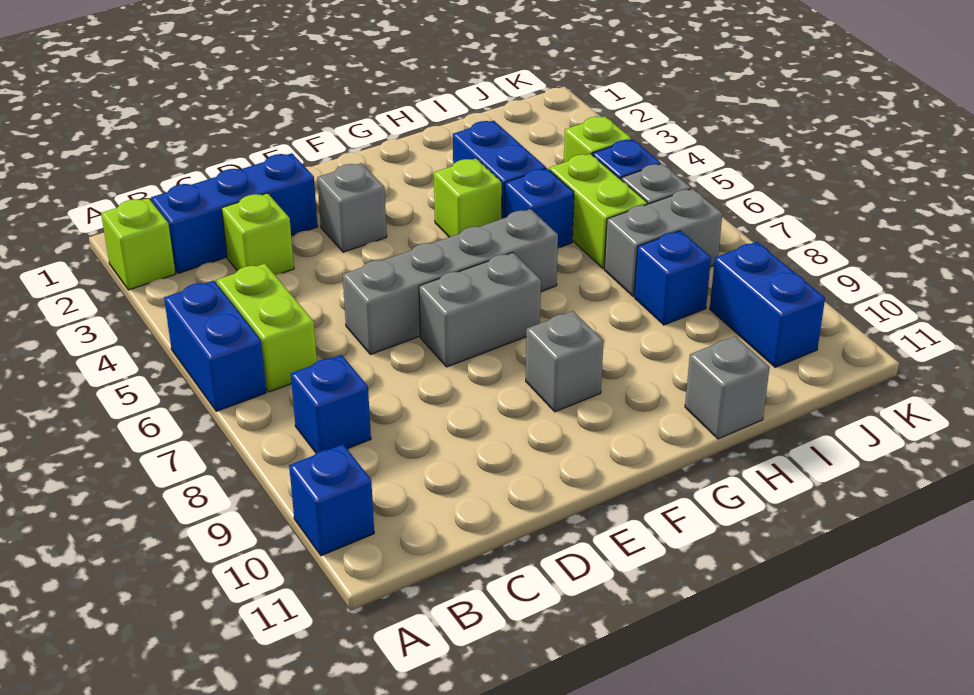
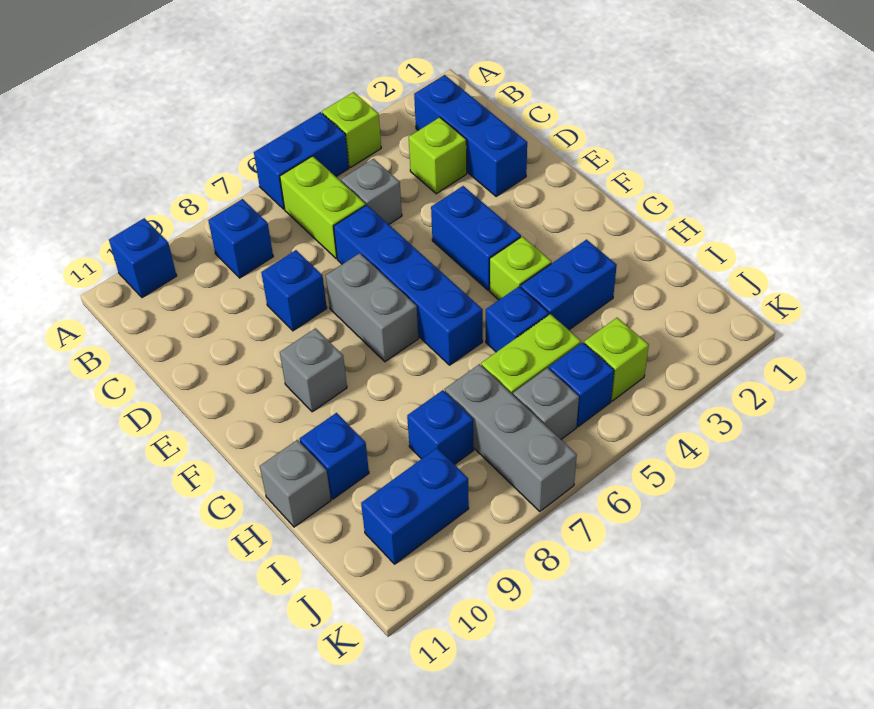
lime brick A2 level 1 -> lime brick A4 level 1
lime brick B5:B6 level 1 -> lime brick B6:C6 level 1
grey brick D6:G6 level 1 -> blue brick D6:G6 level 1
none -> blue brick D8 level 1
grey brick E3 level 1 -> grey brick C5 level 1
none -> blue brick E4:F4 level 1
none -> blue brick H10 level 1
grey brick I7:J7 level 1 -> grey brick I7:K7 level 1

